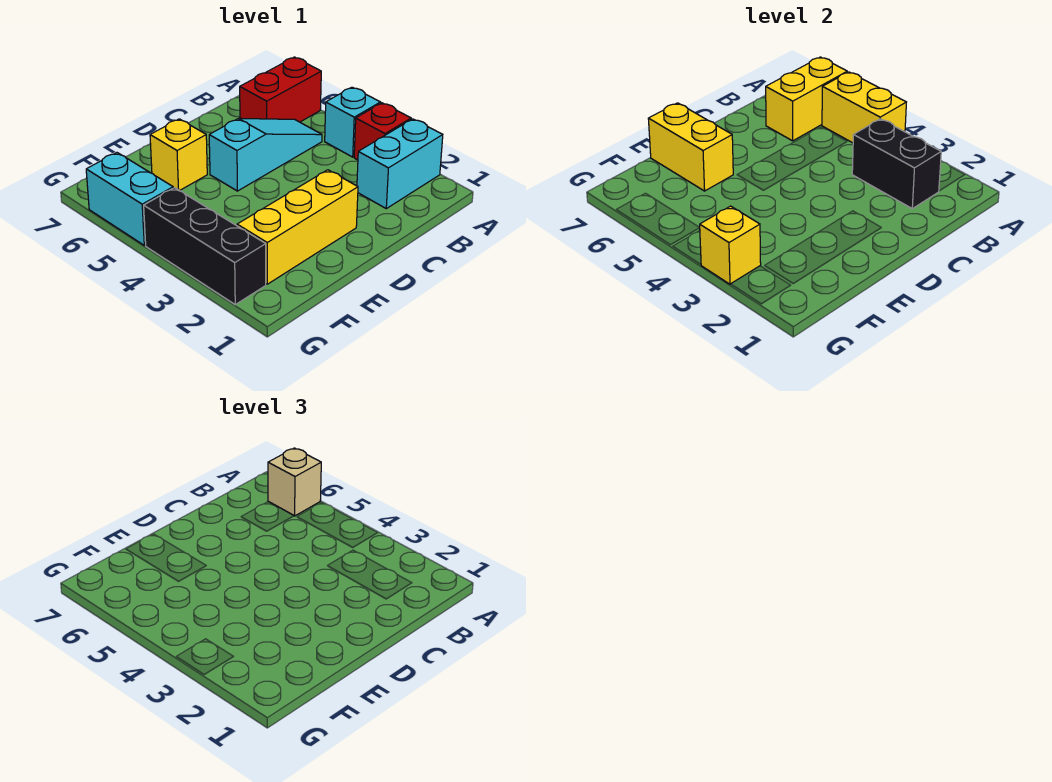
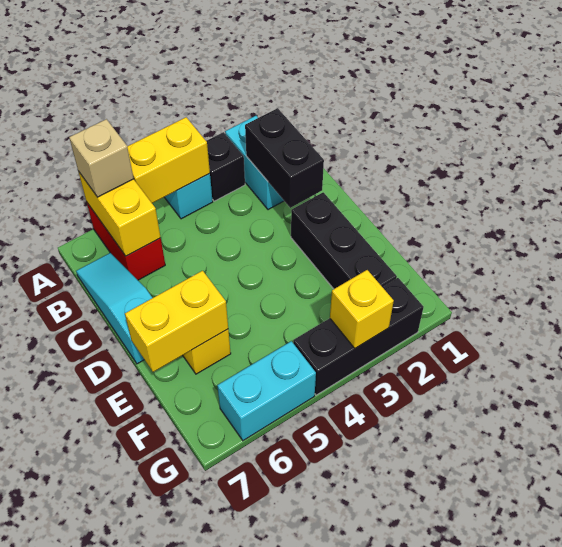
red brick A3 level 1 -> black brick A3 level 1
black brick B2:B3 level 2 -> black brick B2:C2 level 2
cyan slope B5:D5 level 1 top D -> cyan slope B7:D7 level 1 top D
yellow brick D2:F2 level 1 -> black brick D2:F2 level 1

